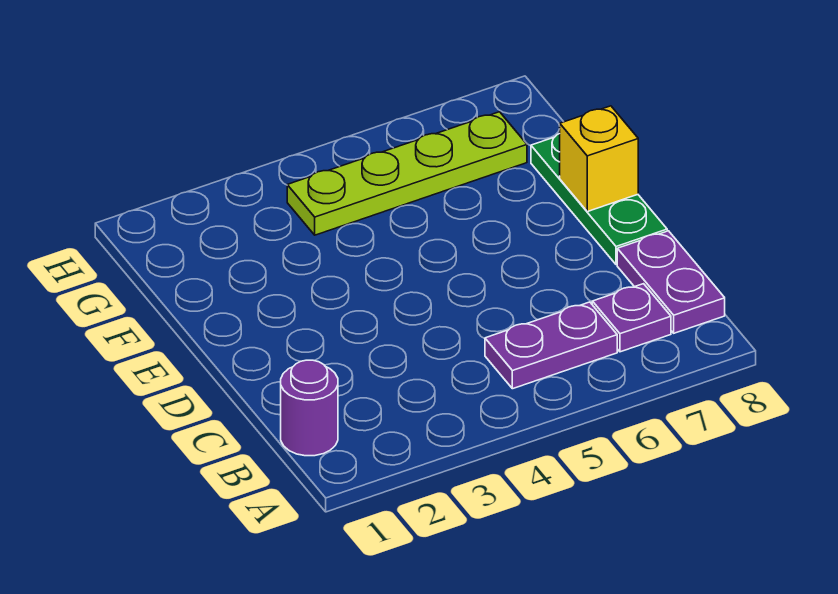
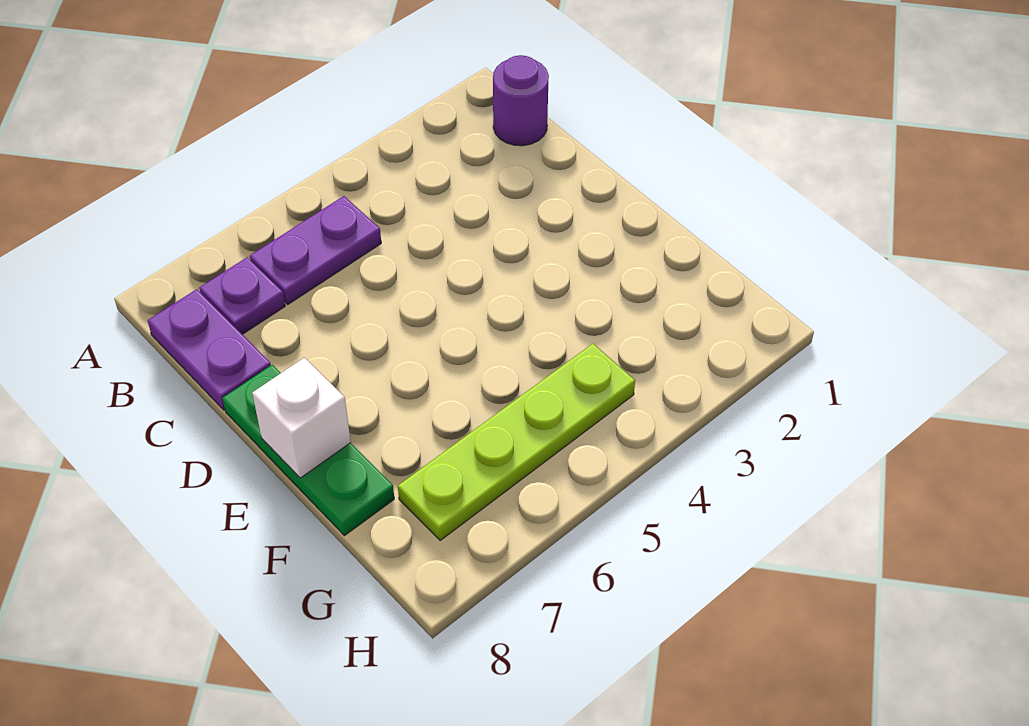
yellow brick E8 level 2 -> white brick E8 level 2

